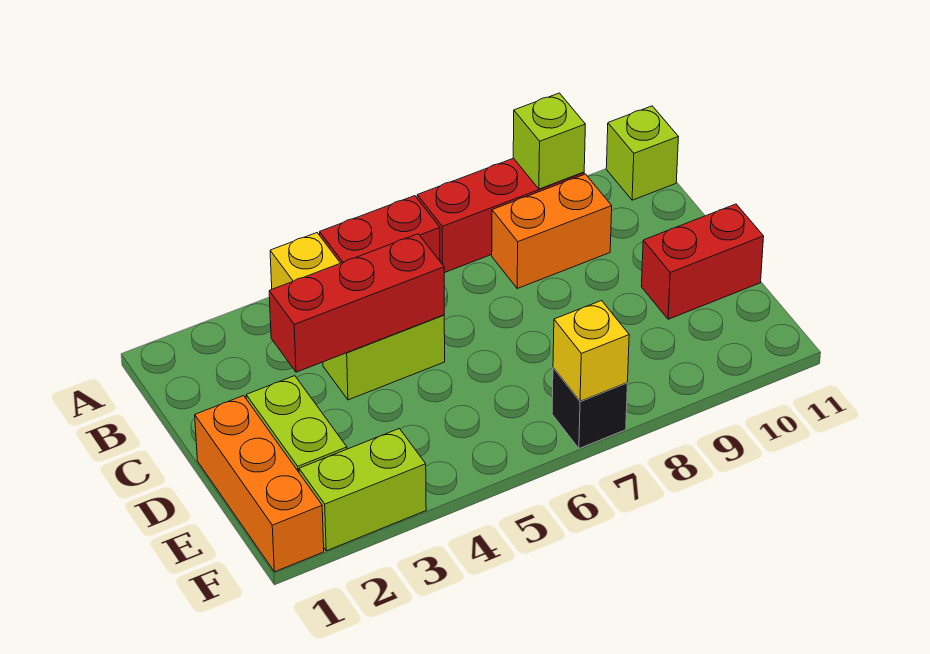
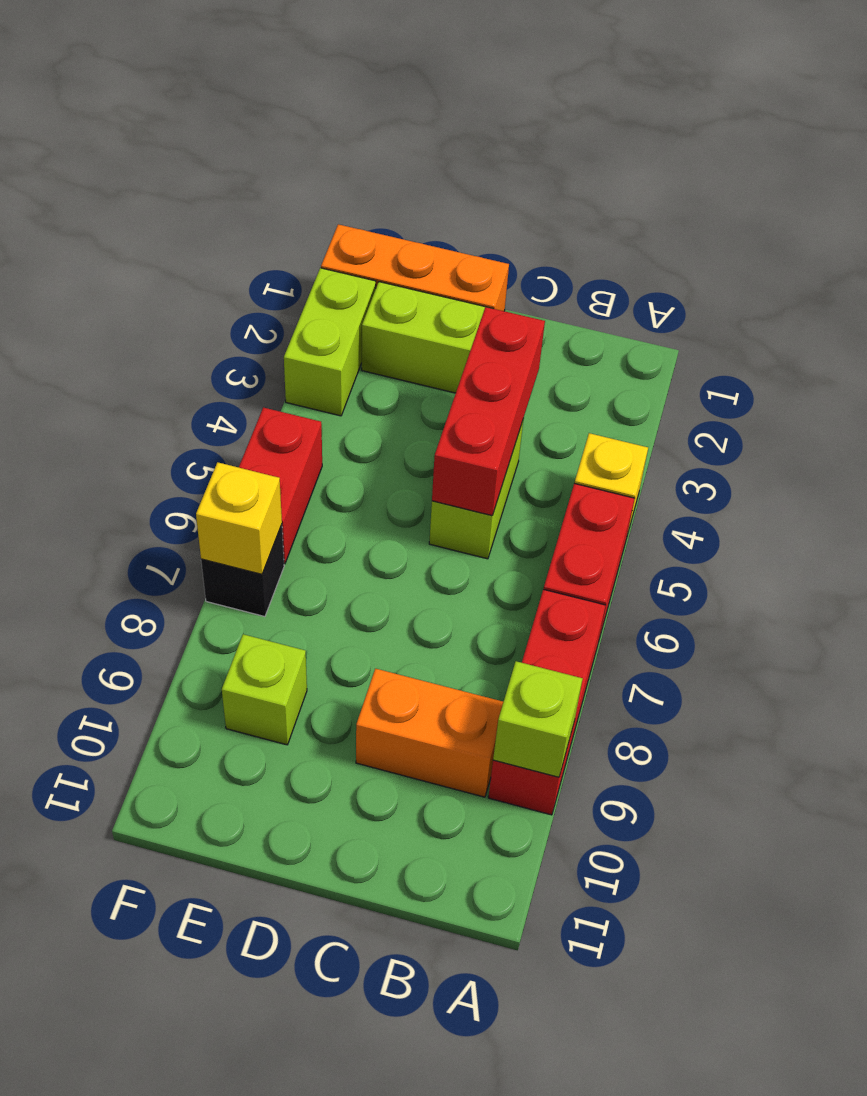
lime brick A11 level 1 -> lime brick E9 level 1
orange brick B8:B9 level 1 -> orange brick B9:C9 level 1
red brick D10:D11 level 1 -> red brick F5:F6 level 1

